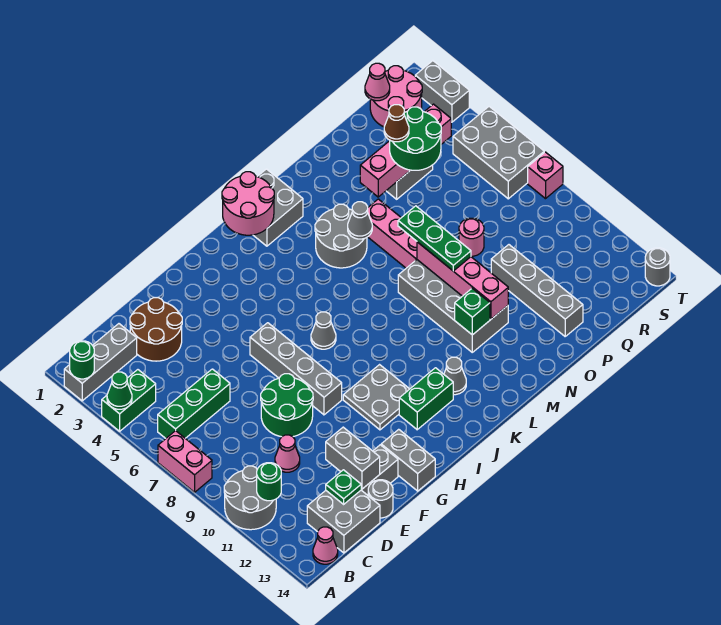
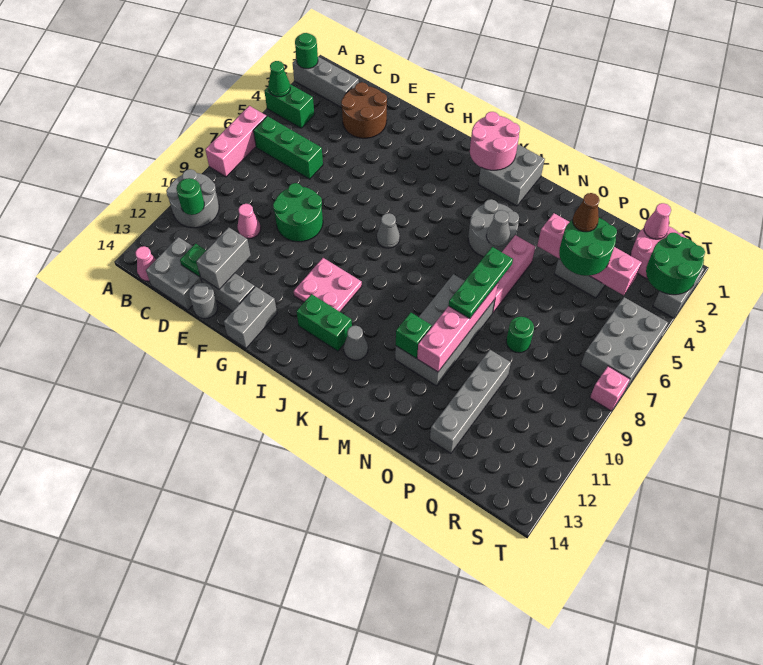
pink brick A7:A8 level 1 -> pink brick A6:A8 level 1
grey brick G6:G9 level 1 -> none
grey plate H10:I11 level 1 -> pink plate H10:I11 level 1
pink round brick P8 level 1 -> green round brick P8 level 1
none -> green round brick S2:T3 level 2
grey round brick T14 level 1 -> none

